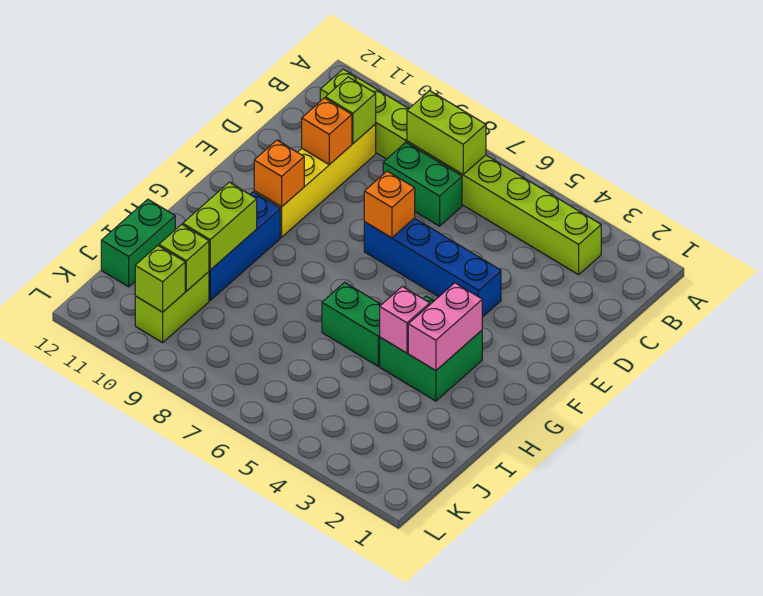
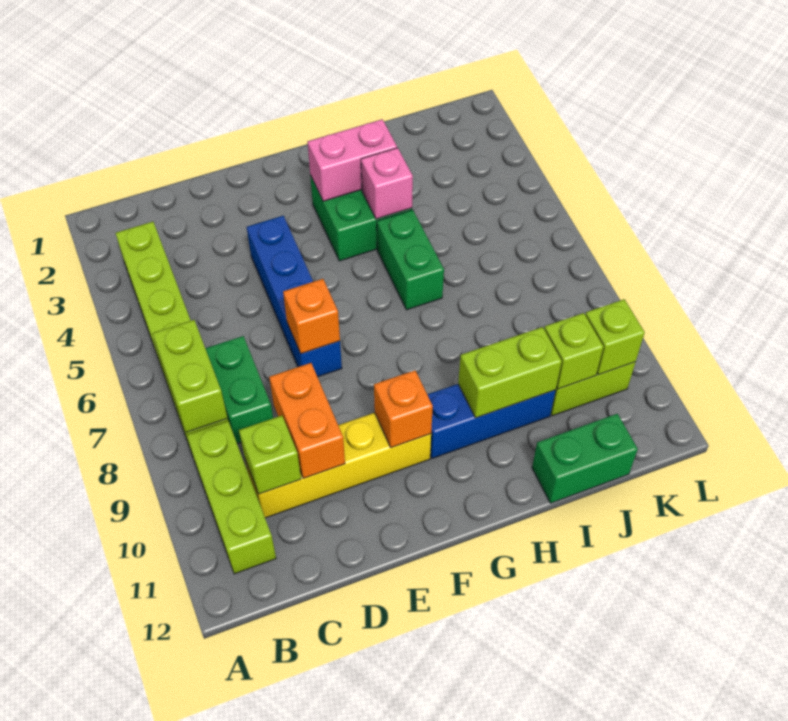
orange brick D10 level 2 -> orange brick D9:D10 level 2

